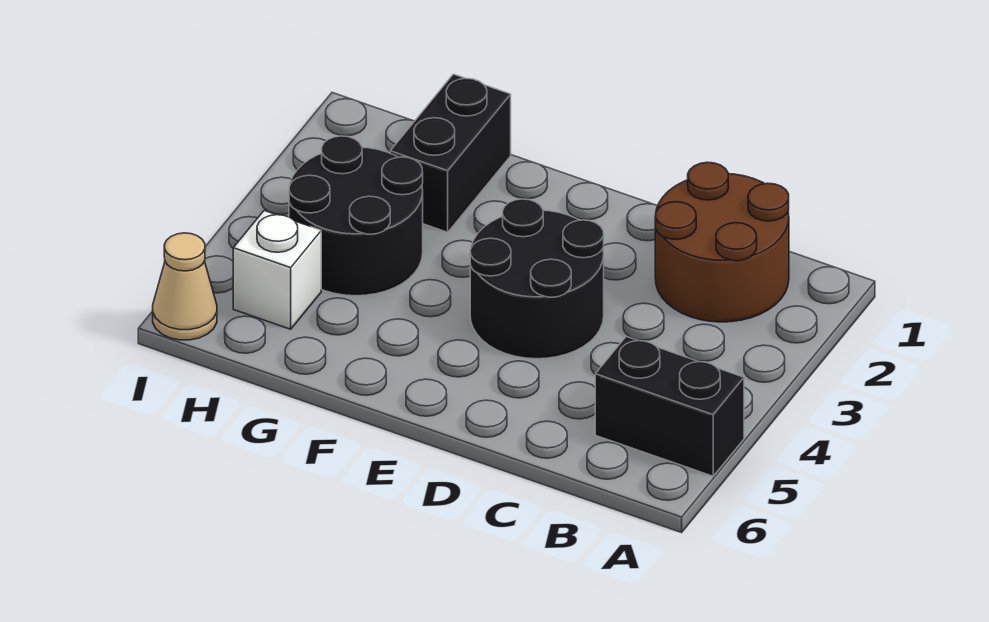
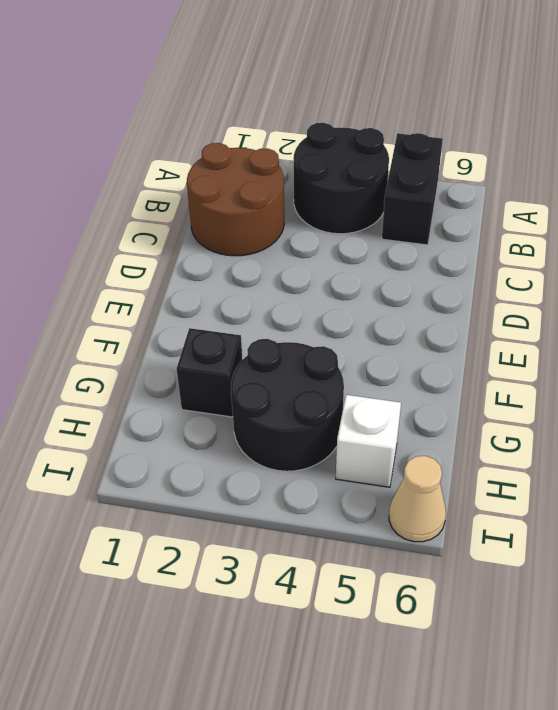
black round brick D3:E4 level 1 -> black round brick A3:B4 level 1
black brick G1:G2 level 1 -> black brick G2 level 1

